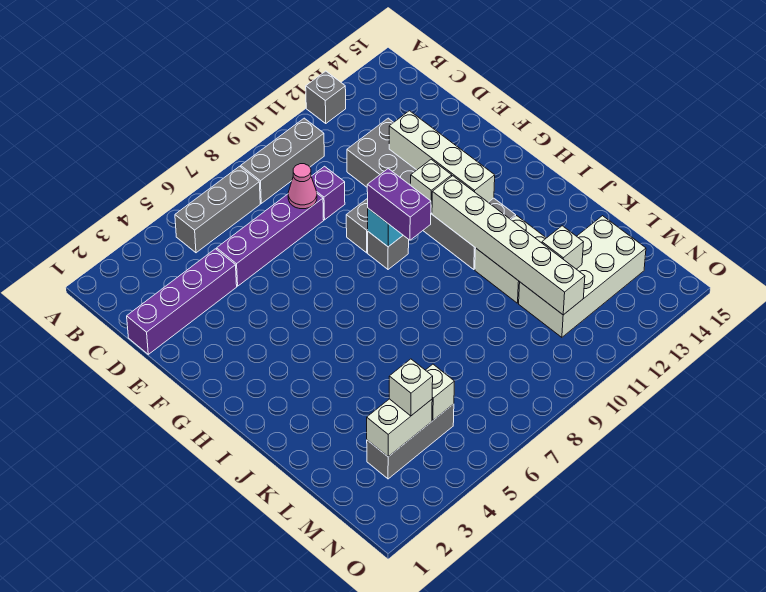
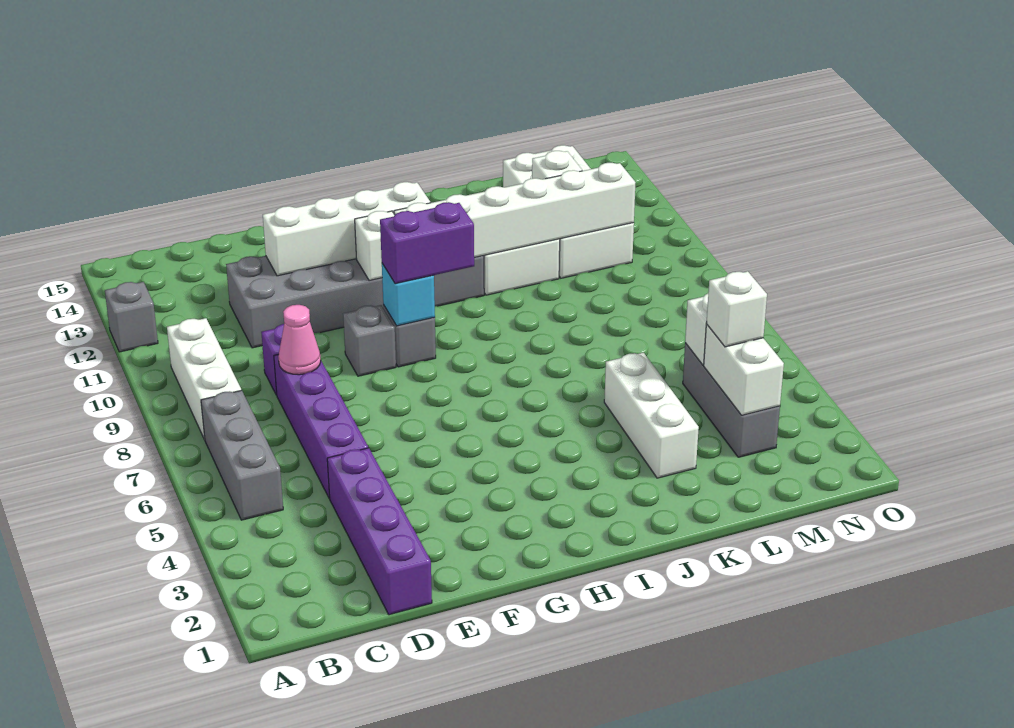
grey brick B8:B10 level 1 -> white brick B8:B10 level 1
none -> white brick K3:K5 level 1

